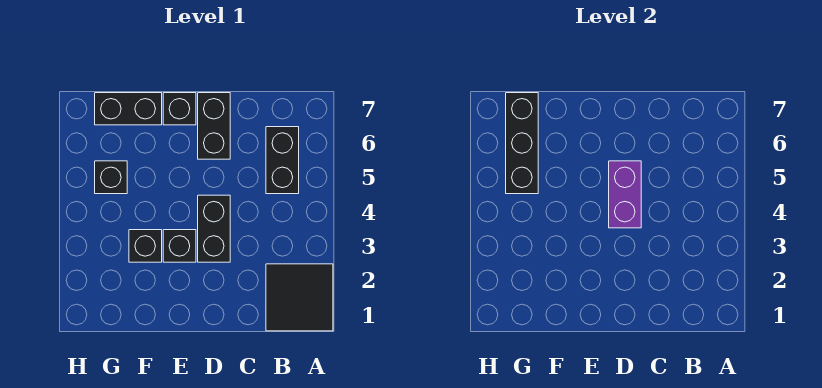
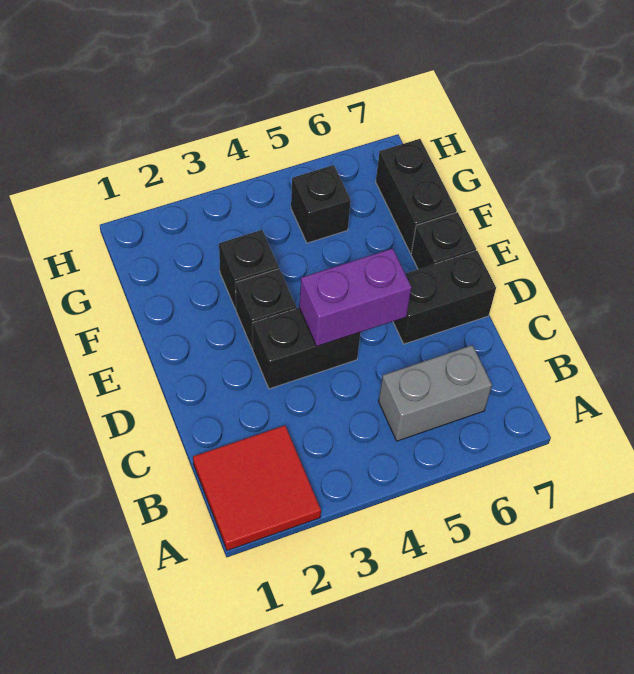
black tile A1:B2 level 1 -> red tile A1:B2 level 1
black brick B5:B6 level 1 -> grey brick B5:B6 level 1
black brick G5:G7 level 2 -> none

